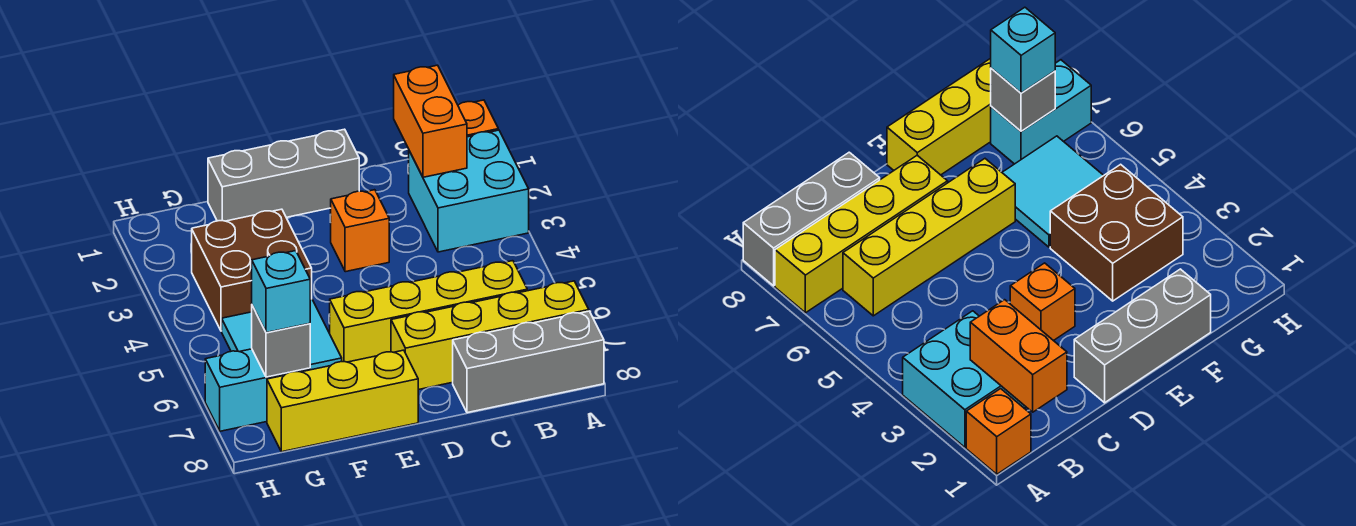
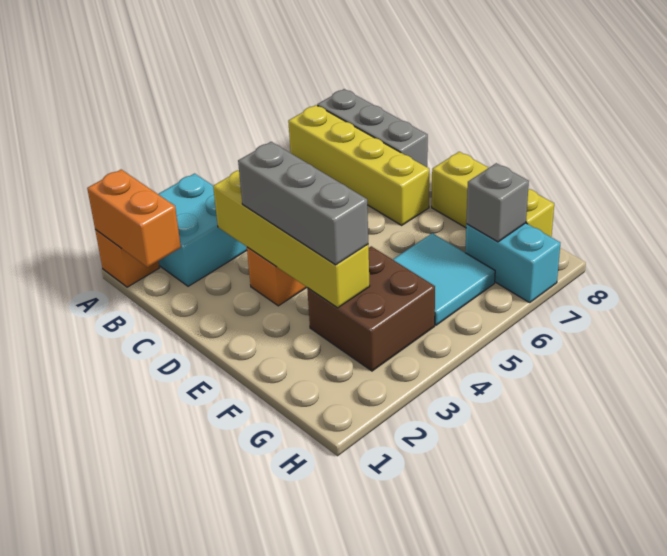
orange brick B1:B2 level 2 -> orange brick A1:B1 level 2
yellow brick B6:E6 level 1 -> yellow brick C3:F3 level 2
grey brick D1:F1 level 1 -> grey brick D3:F3 level 3
cyan brick G7 level 3 -> none

